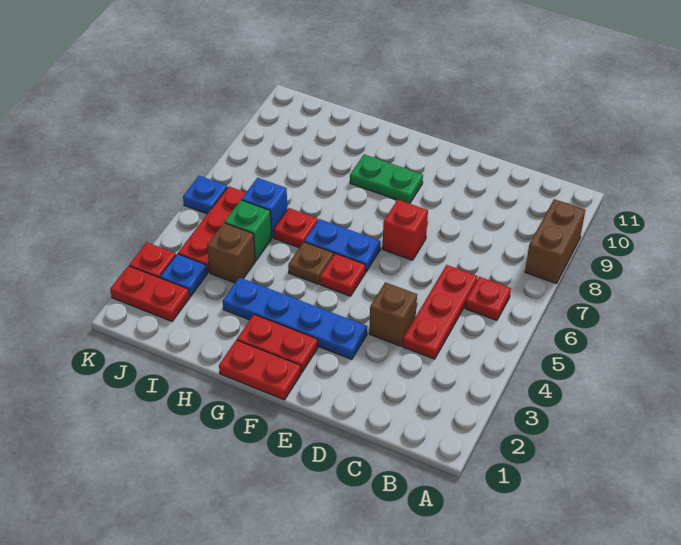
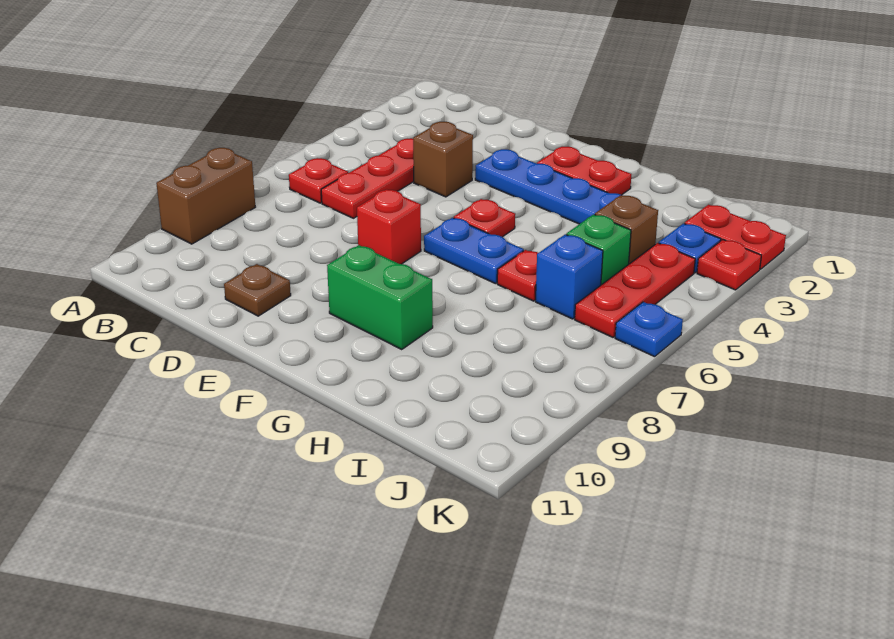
red plate F1:G1 level 1 -> none
green plate F9:G9 level 1 -> green brick F9:G9 level 1
brown plate G5 level 1 -> brown plate D10 level 1

